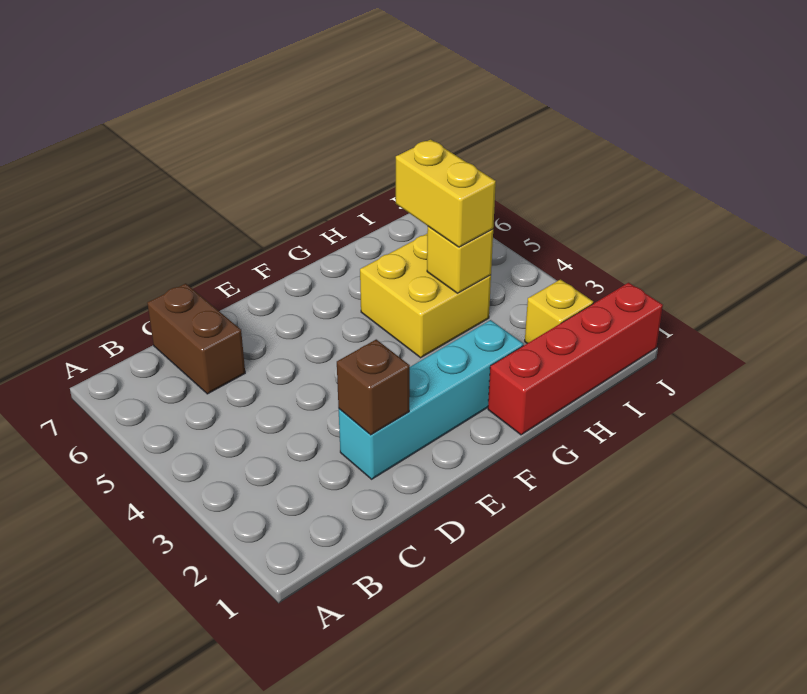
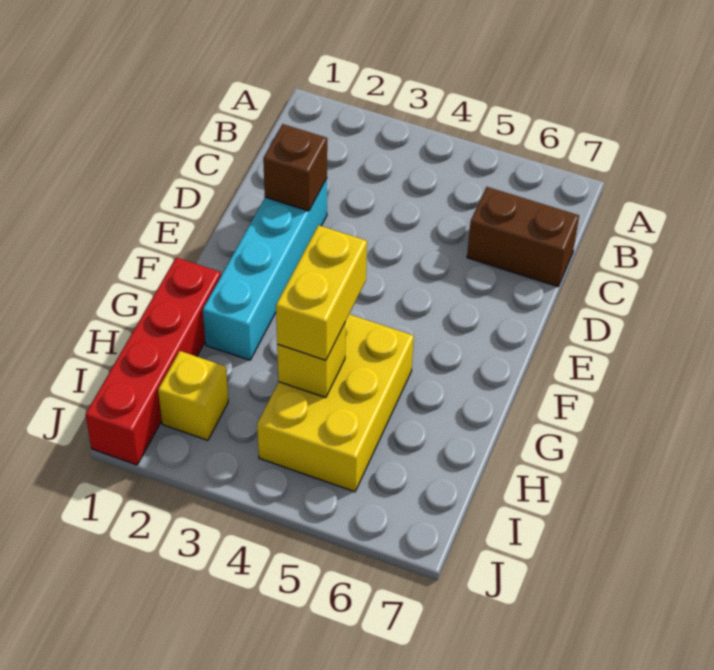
yellow brick G4:H5 level 1 -> yellow brick G4:I5 level 1
yellow brick H4:H5 level 3 -> yellow brick G4:H4 level 3

